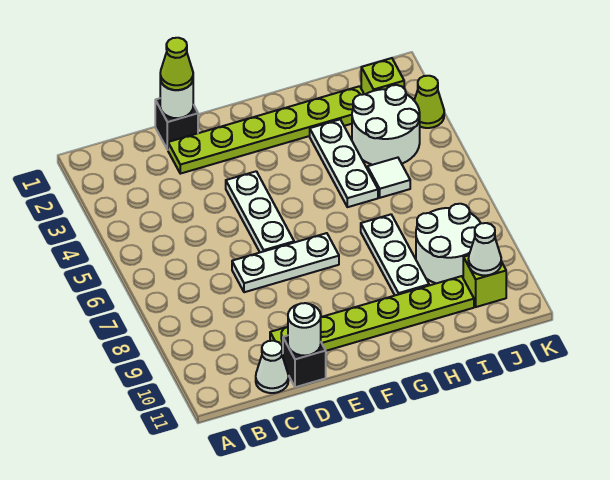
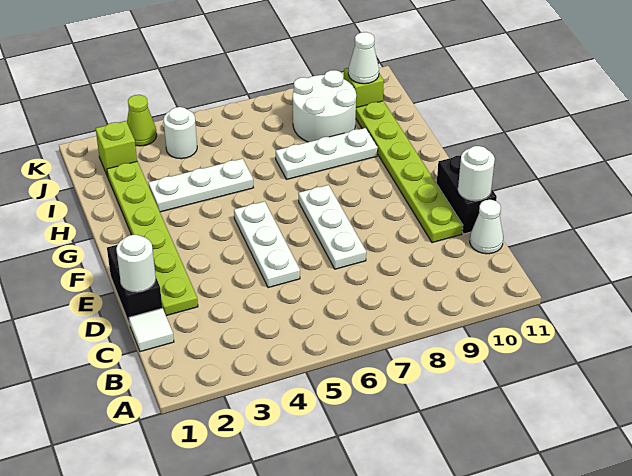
black brick D1 level 1 -> black brick D1:E1 level 1
lime cone D1 level 3 -> none
black brick D11 level 1 -> black brick D11:E11 level 1
white plate E4:E6 level 1 -> white plate D5:F5 level 1
white round brick I3:J4 level 1 -> white round brick J4 level 1
white tile I5 level 1 -> white tile C1 level 1

